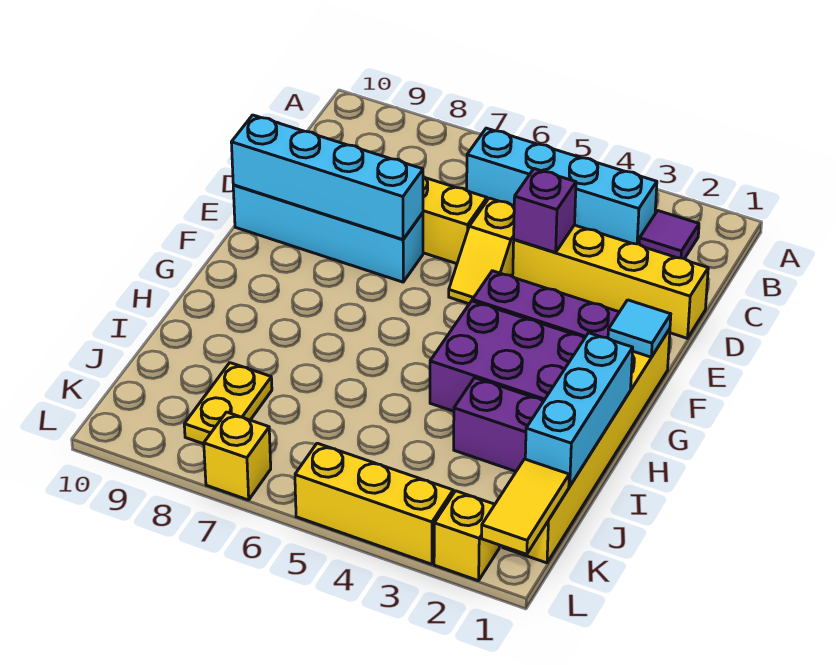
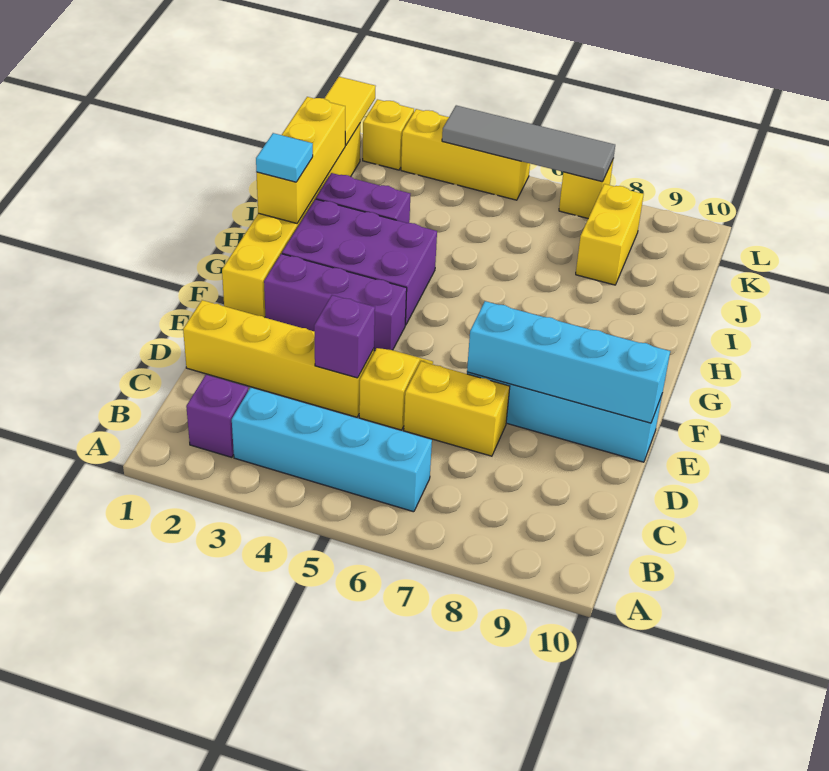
purple tile B2 level 1 -> purple brick B2 level 1
cyan tile F1 level 2 -> cyan tile H1 level 3
cyan brick H1:J1 level 2 -> yellow brick H1:J1 level 2
yellow plate J8:K8 level 1 -> yellow brick J8:K8 level 1
none -> grey tile L4:L7 level 2

